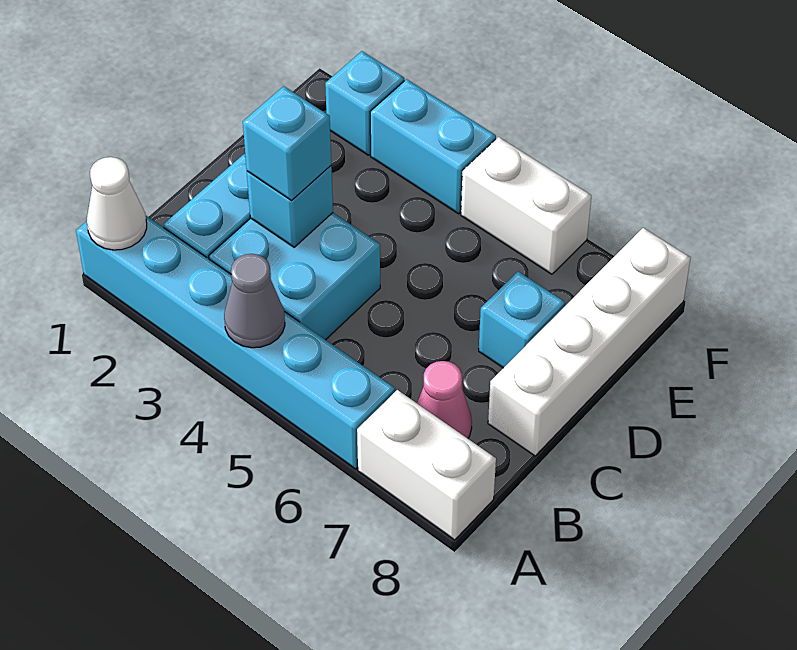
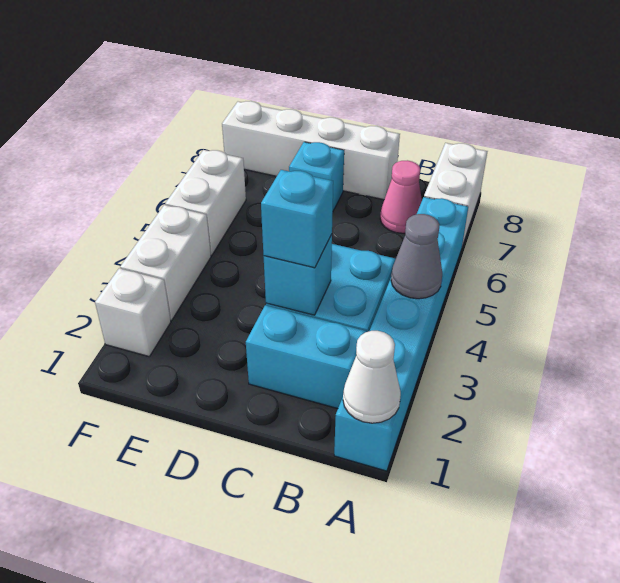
cyan brick F2 level 1 -> white brick F2 level 1
cyan brick F3:F4 level 1 -> white brick F3:F4 level 1

